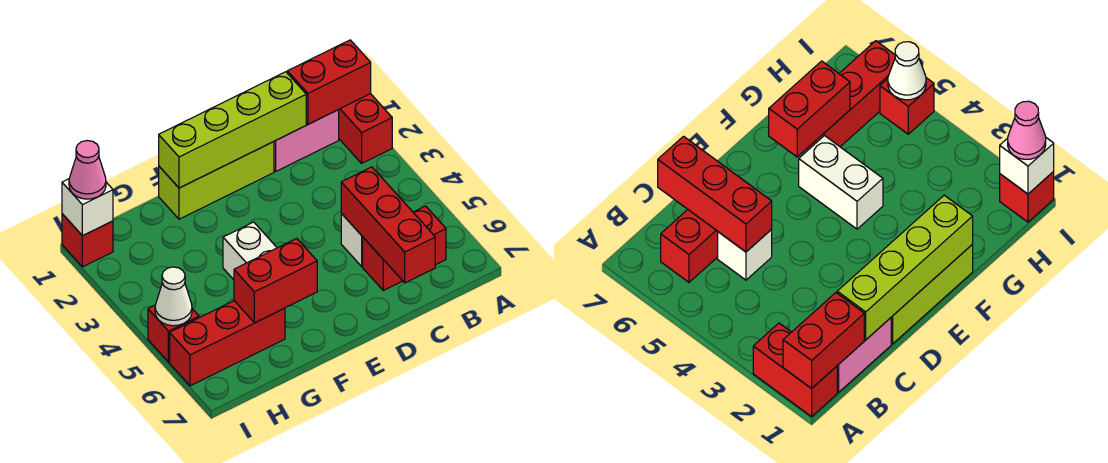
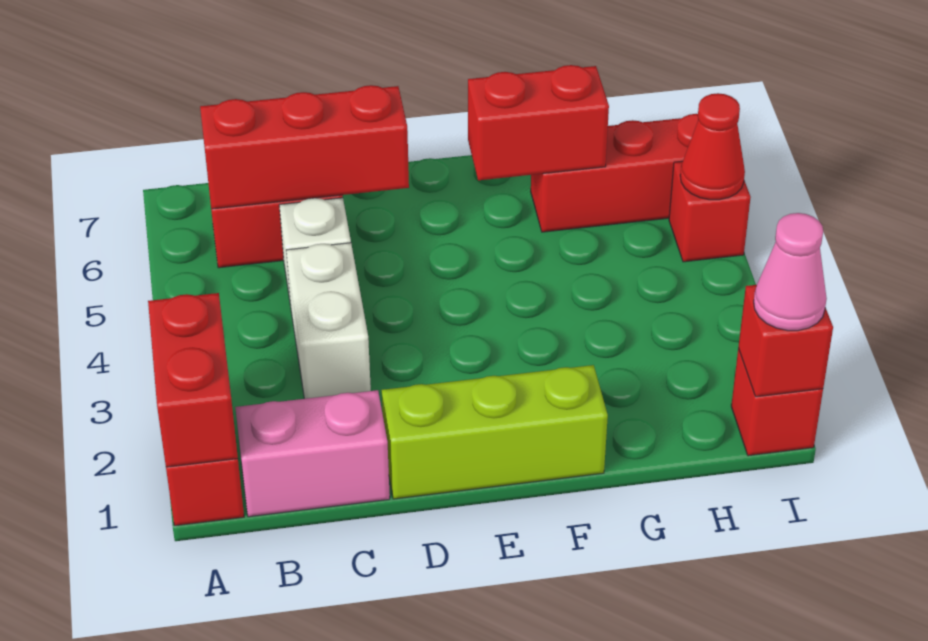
red brick A1:B1 level 2 -> red brick A1:A2 level 2
lime brick C1:F1 level 2 -> none
red brick C5:C7 level 2 -> red brick B6:D6 level 2
white brick F4:F5 level 1 -> white brick C3:C4 level 1
white brick I1 level 2 -> red brick I1 level 2
white cone I5 level 2 -> red cone I5 level 2

